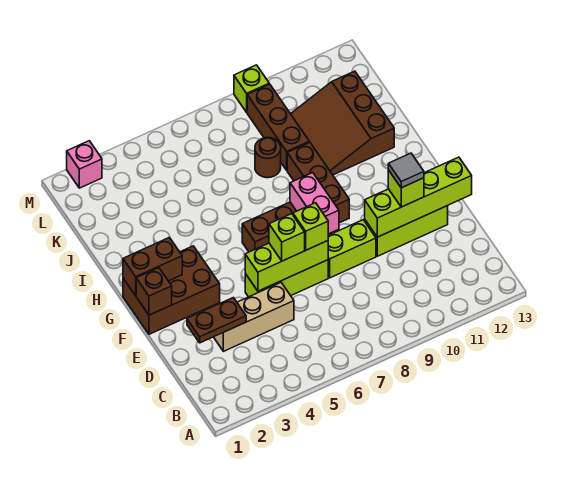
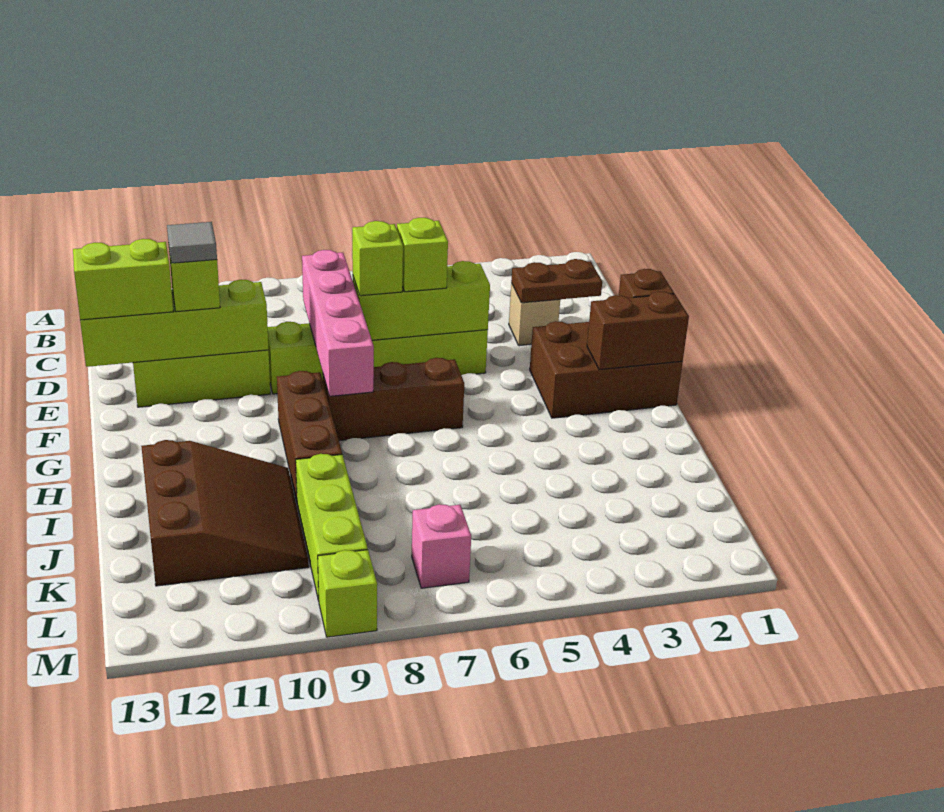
tan brick D3:D5 level 1 -> tan brick D3 level 1
none -> lime brick E12:E13 level 3
pink brick F8:G8 level 2 -> pink brick D8:G8 level 2
brown round brick J8 level 1 -> none
brown brick J9:L9 level 1 -> lime brick J9:L9 level 1
pink brick M2 level 1 -> pink brick L7 level 1

